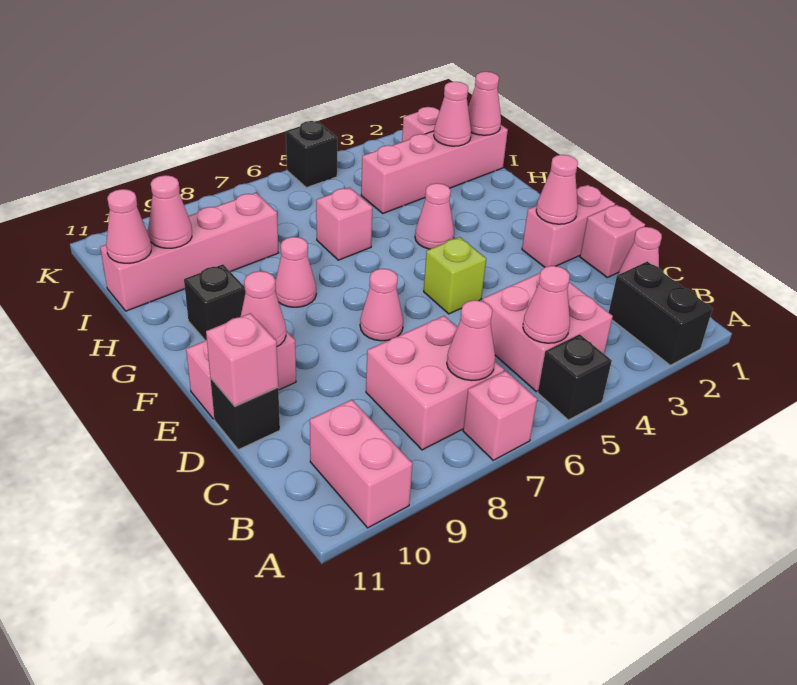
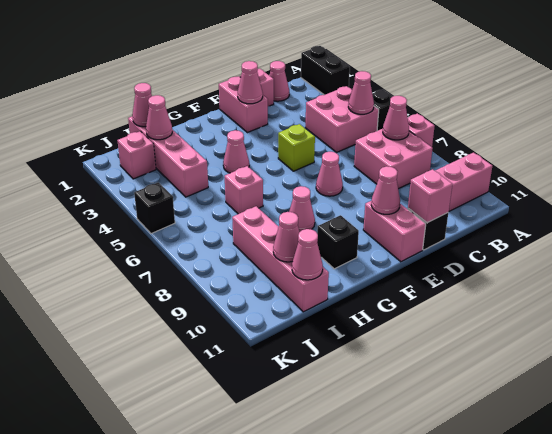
black brick A2:B2 level 1 -> black brick A1:A2 level 1

